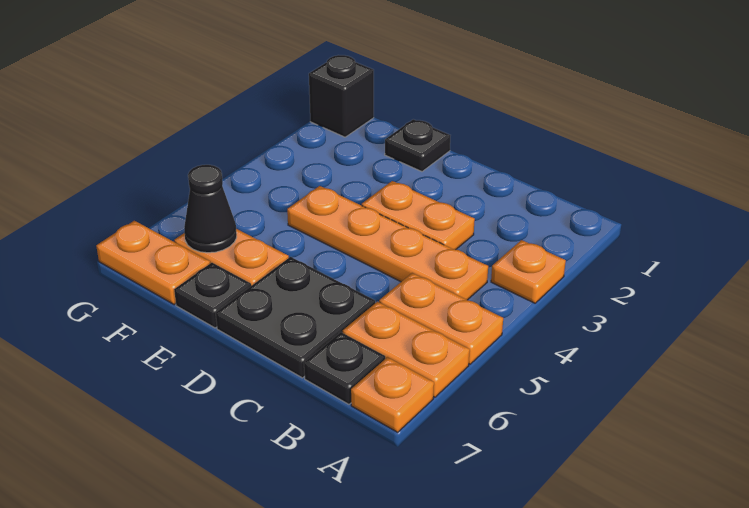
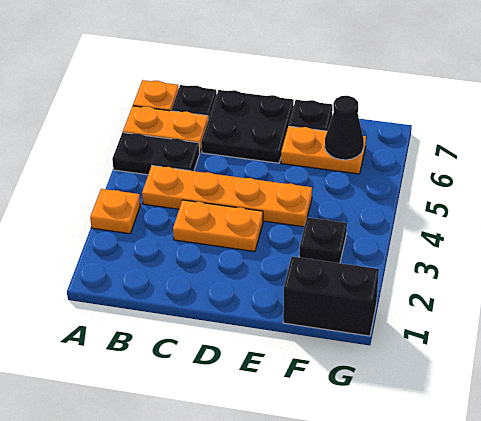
orange plate A5:B5 level 1 -> black plate A5:B5 level 1
black plate E1 level 1 -> black plate F3 level 1
orange plate F7:G7 level 1 -> none
black brick G1 level 1 -> black brick F1:G1 level 1

